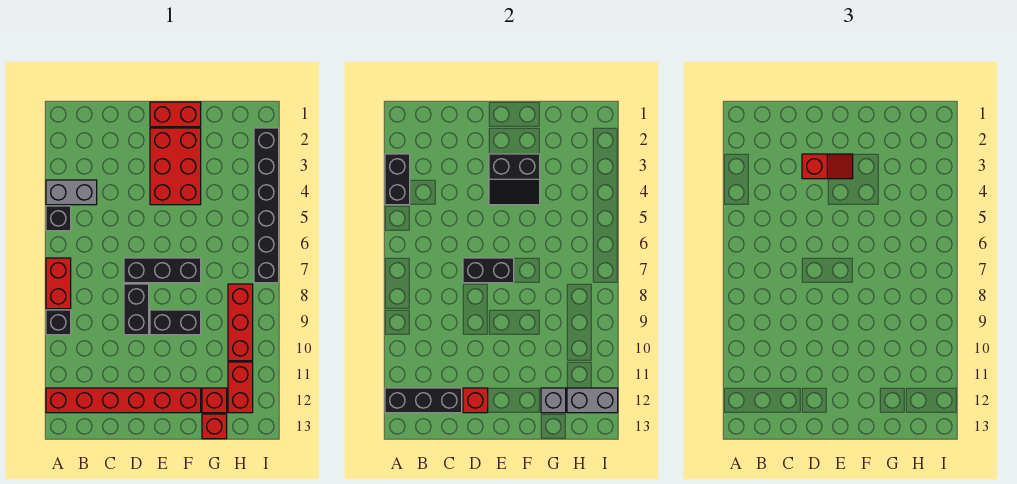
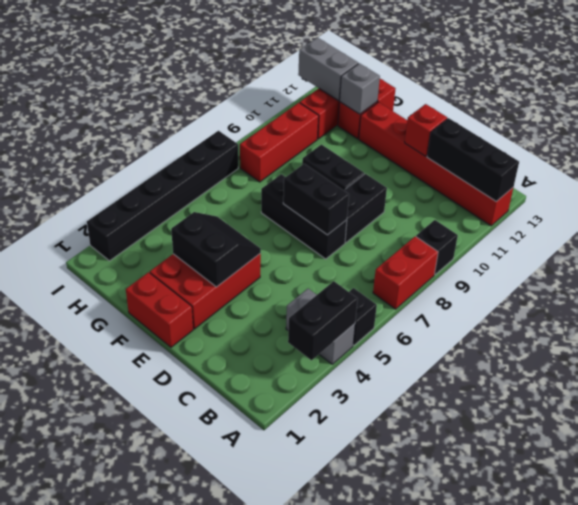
red slope D3:E3 level 3 top D -> none

